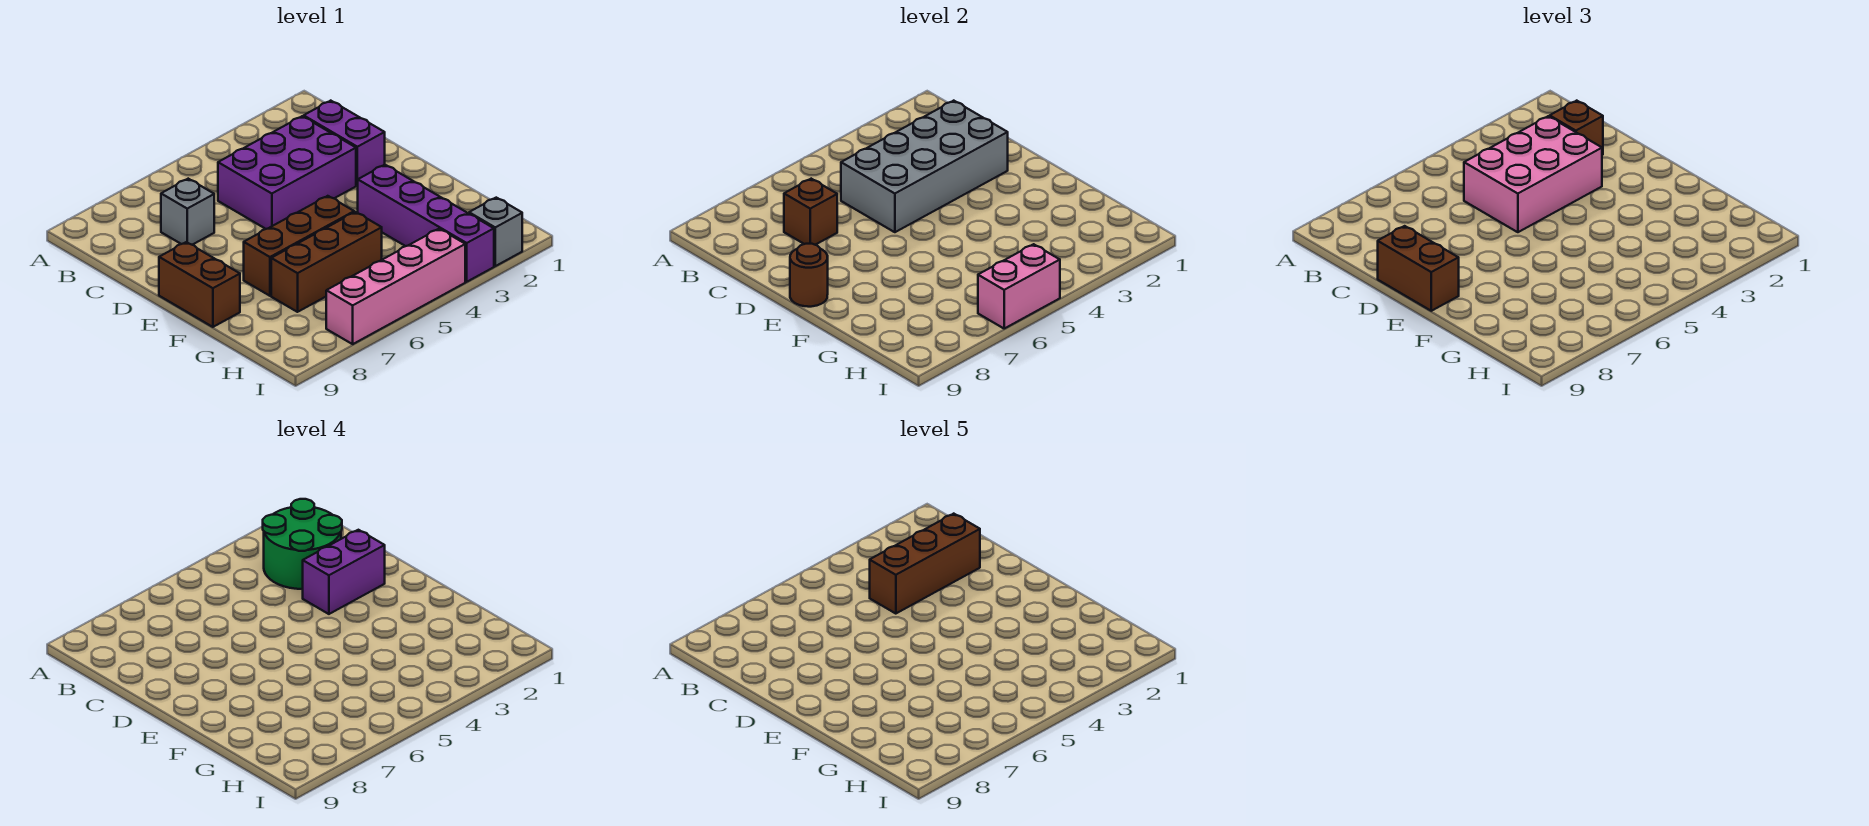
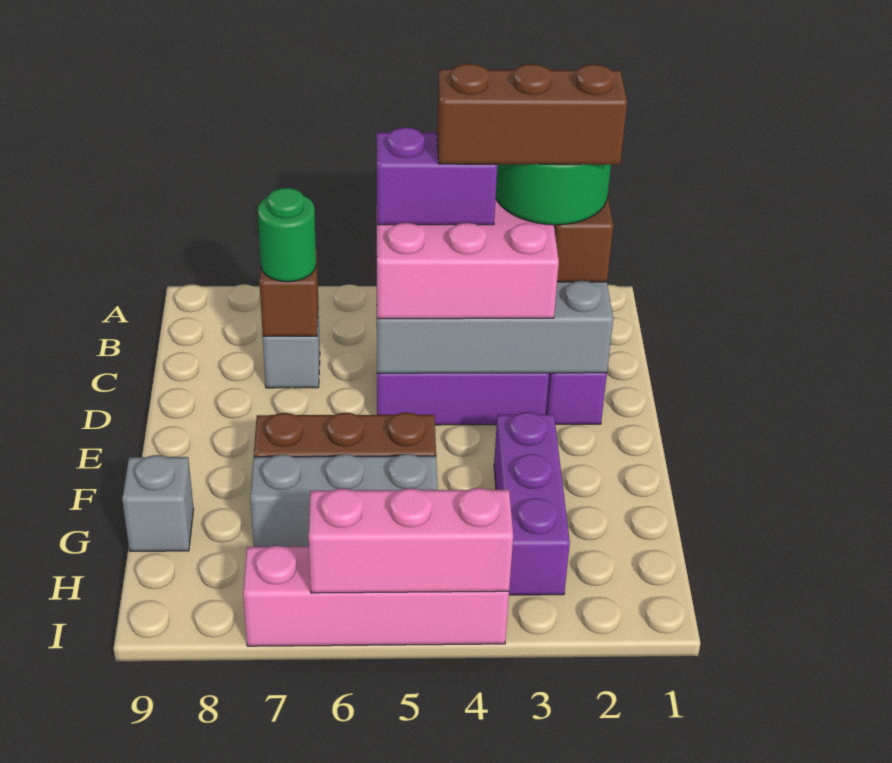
none -> green round brick C7 level 3
purple brick D2:D3 level 4 -> purple brick C4:C5 level 4
brown brick D9:E9 level 3 -> none
brown brick E9:F9 level 1 -> none
brown round brick E9 level 2 -> none
purple brick F3:I3 level 1 -> purple brick F3:H3 level 1
brown brick G5:G7 level 1 -> grey brick G5:G7 level 1
grey brick I2 level 1 -> grey brick G9 level 1
pink brick I5:I6 level 2 -> pink brick I4:I6 level 2

